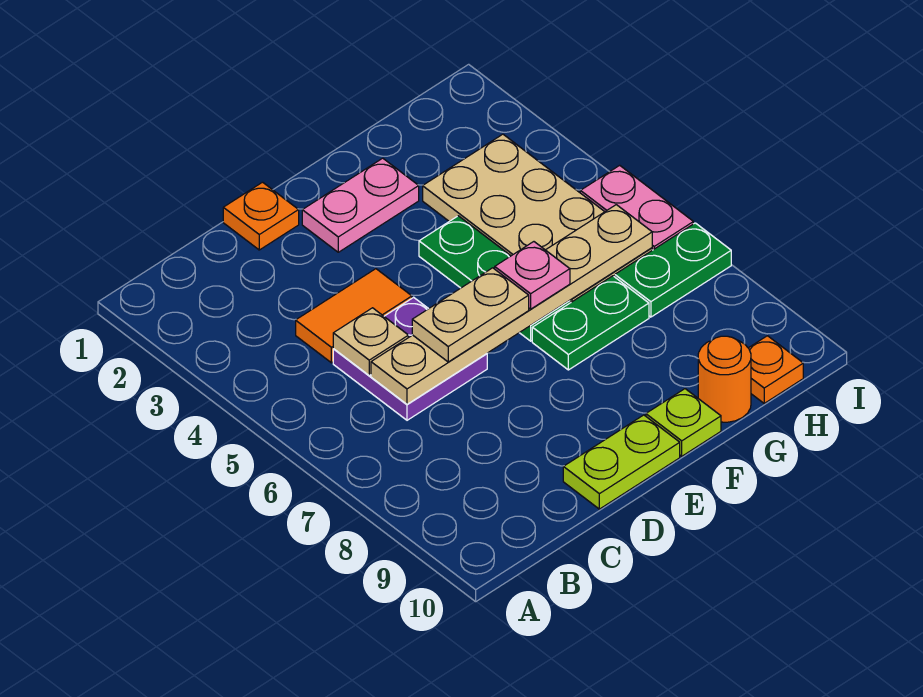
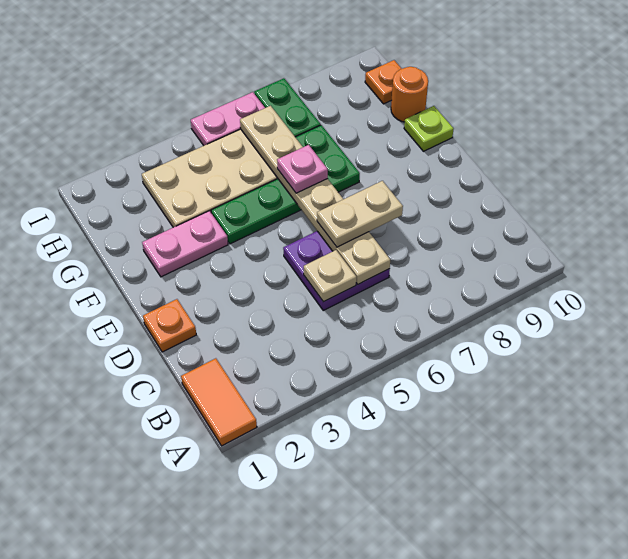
orange tile C4:D4 level 1 -> orange tile A1:B1 level 1
tan plate D6:E6 level 3 -> tan plate D6:D7 level 3
lime plate D10:E10 level 1 -> none
pink plate E2:F2 level 1 -> pink plate F2:F3 level 1

